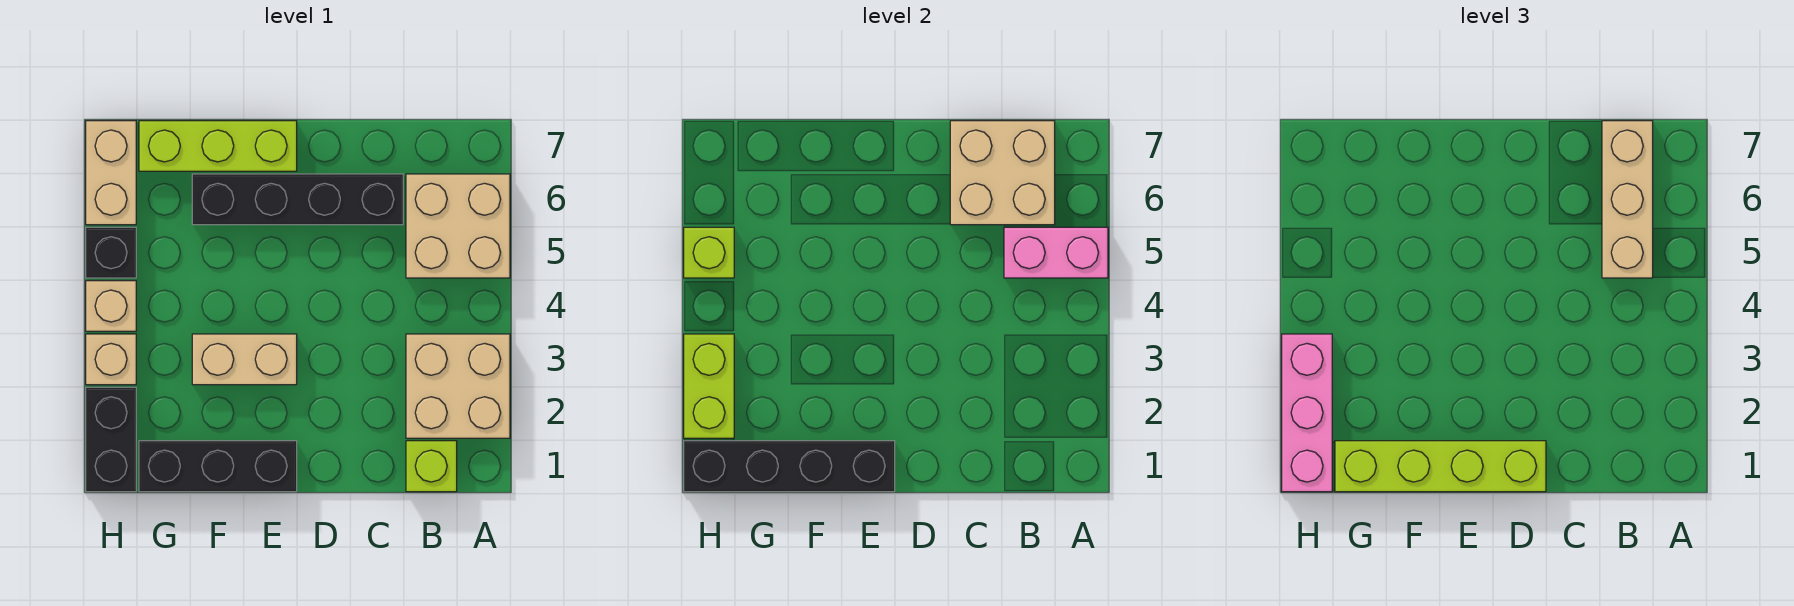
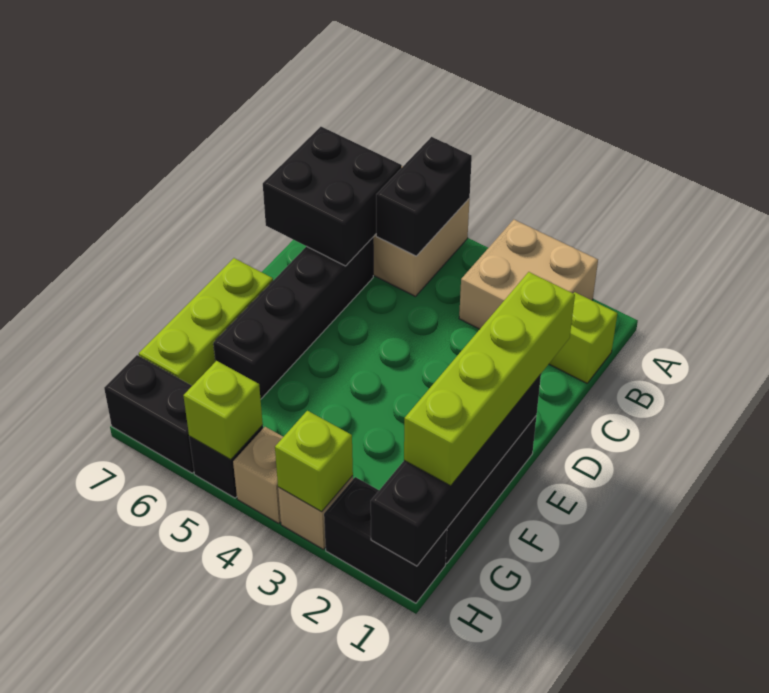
pink brick A5:B5 level 2 -> black brick A5:B5 level 2
tan brick B5:B7 level 3 -> none
tan brick B6:C7 level 2 -> black brick B6:C7 level 2
tan brick E3:F3 level 1 -> none
pink brick H1:H3 level 3 -> none
lime brick H2:H3 level 2 -> lime brick H3 level 2
tan brick H6:H7 level 1 -> black brick H6:H7 level 1

